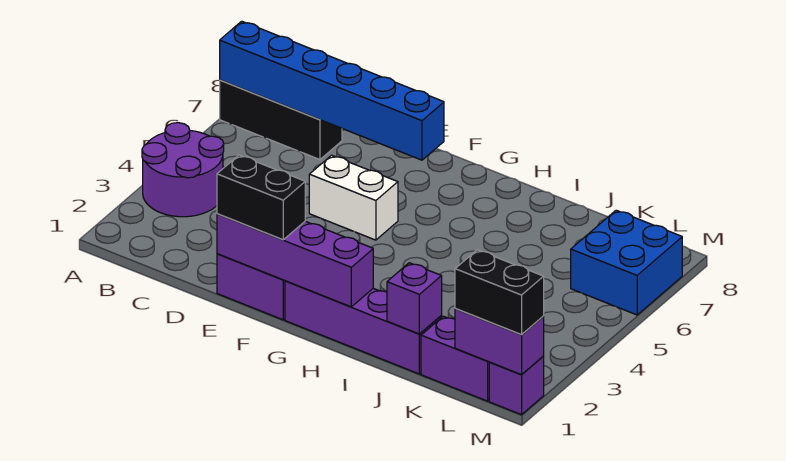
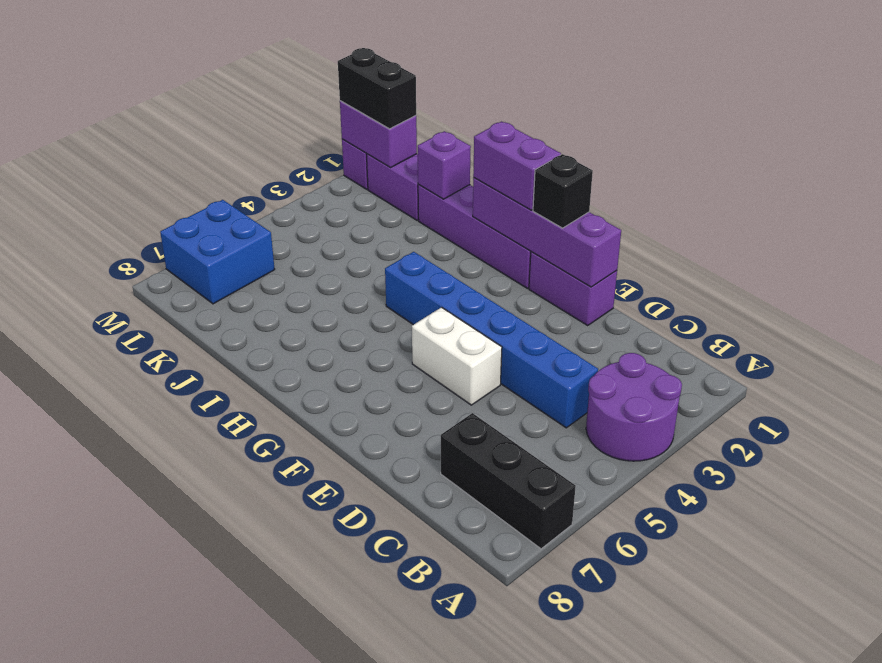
blue brick A7:F7 level 2 -> blue brick C4:H4 level 1
black brick E1:F1 level 3 -> black brick F1 level 3
none -> purple brick G1:H1 level 3

